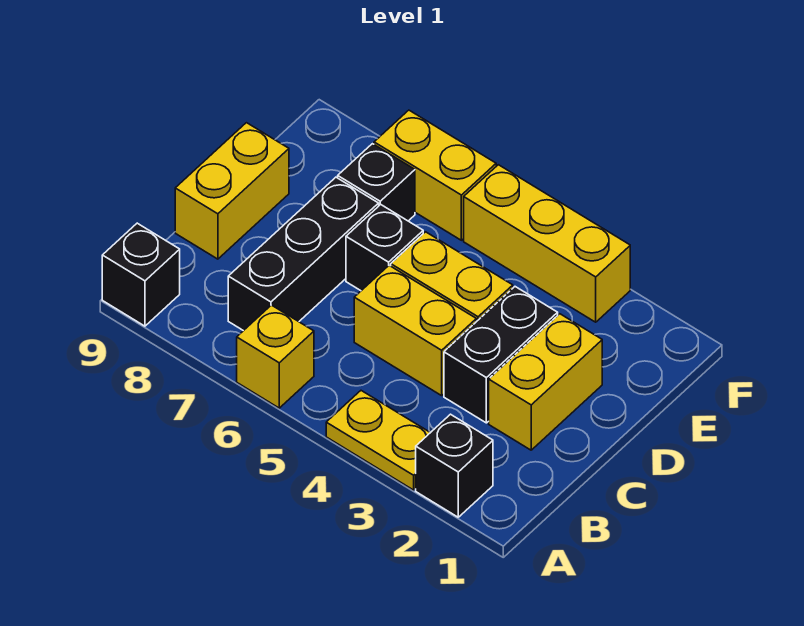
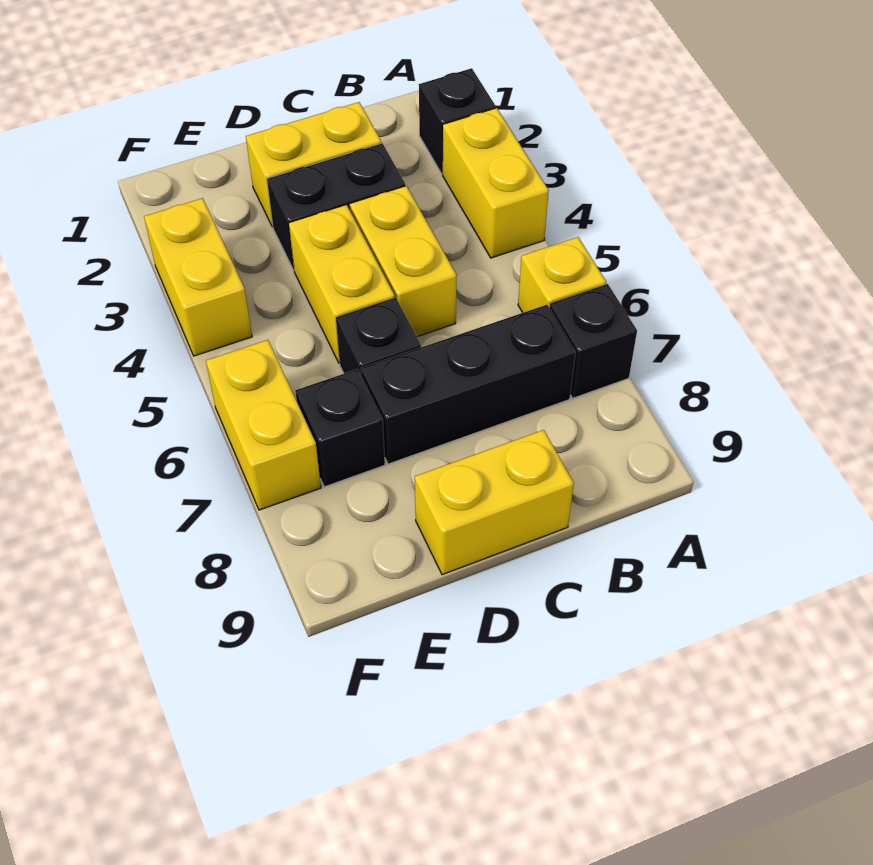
yellow plate A3:A4 level 1 -> yellow brick A3:A4 level 1
black brick A9 level 1 -> black brick A7 level 1
yellow brick F3:F5 level 1 -> yellow brick F3:F4 level 1

